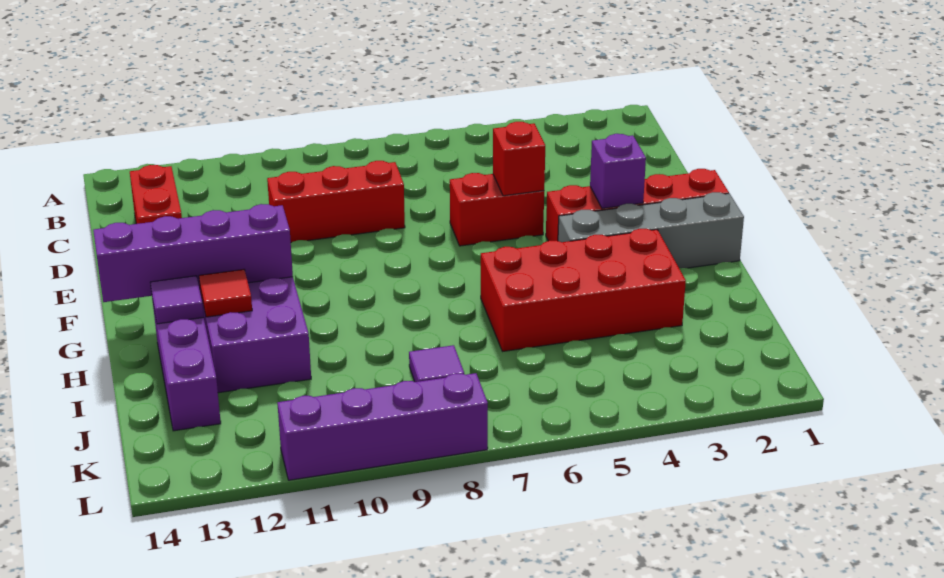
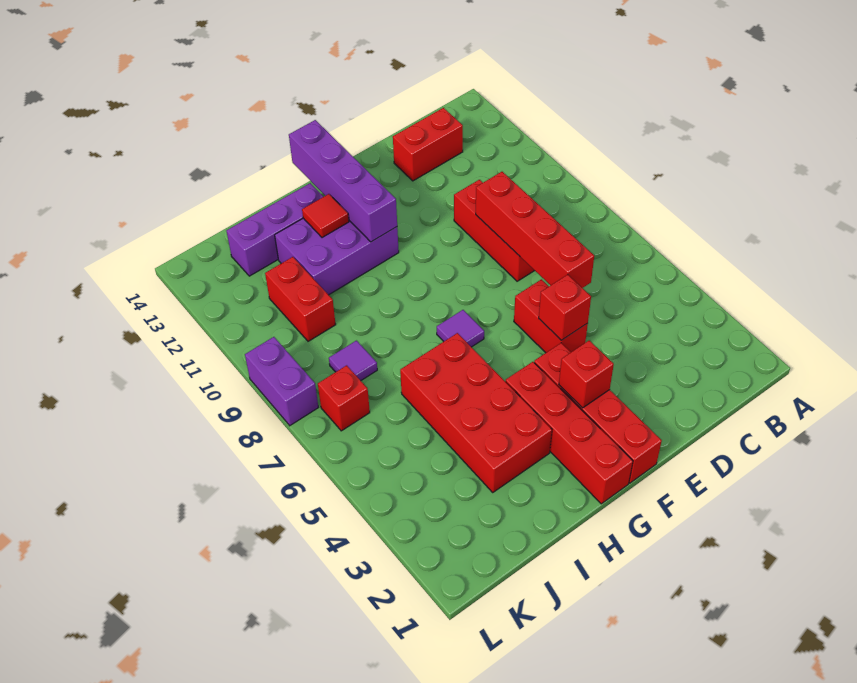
none -> red brick D6:D9 level 2
purple brick F3 level 2 -> red brick F3 level 2
grey brick G1:G4 level 1 -> red brick G1:G4 level 1
purple tile H13 level 2 -> purple tile G7 level 1
none -> red brick J10:J11 level 1
none -> red brick K7 level 1
purple brick L8:L11 level 1 -> purple brick L8:L9 level 1

